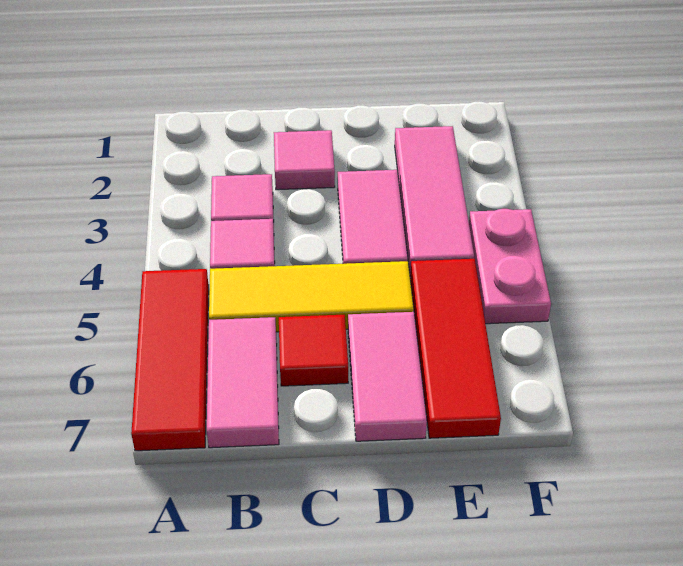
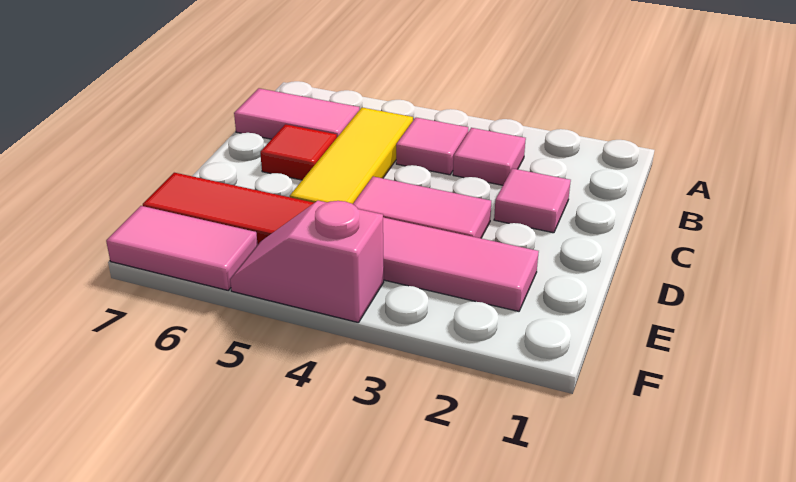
red tile A5:A7 level 1 -> none
pink tile D6:D7 level 1 -> pink tile F6:F7 level 1
pink plate F4:F5 level 1 -> pink slope F4:F5 level 1 top 4

